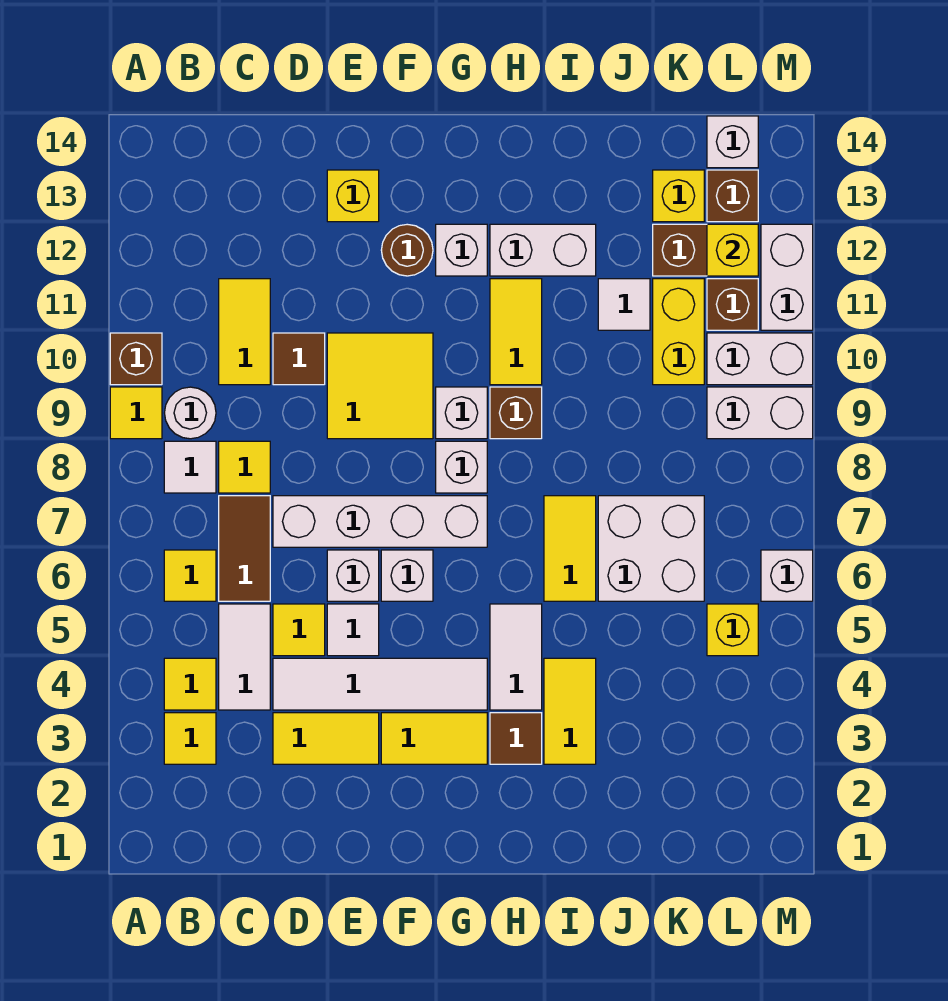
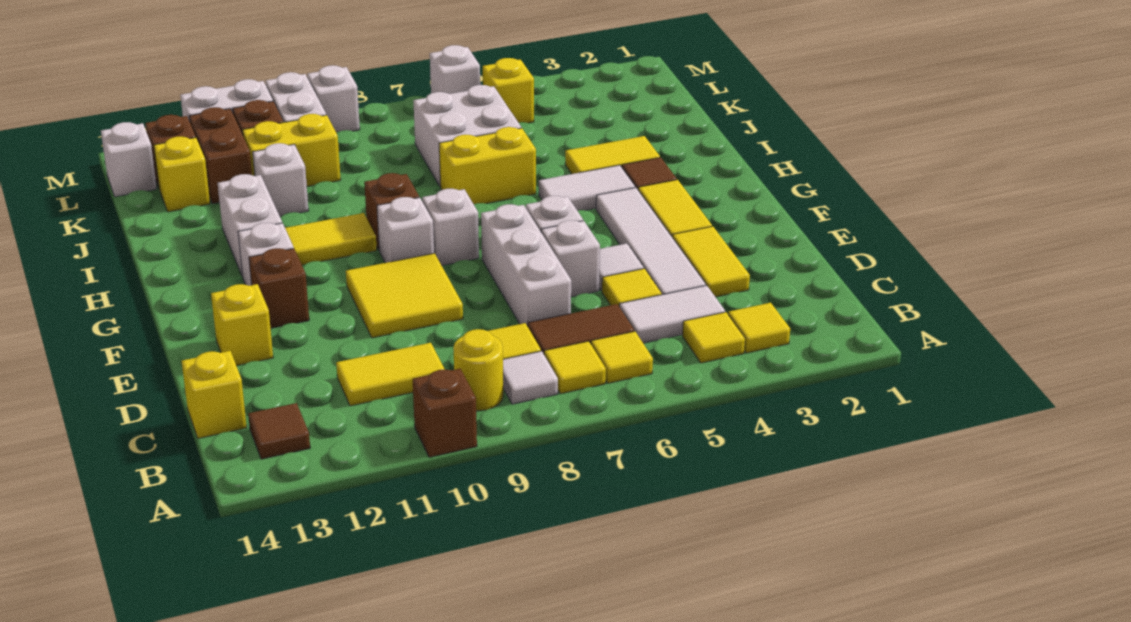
yellow tile A9 level 1 -> yellow tile B7 level 1
white round brick B9 level 1 -> yellow round brick B9 level 1
white brick D7:G7 level 1 -> white brick D7:F7 level 1
brown tile D10 level 1 -> brown tile B13 level 1
brown round brick F12 level 1 -> brown brick F12 level 1
yellow tile I6:I7 level 1 -> yellow brick I6:I7 level 1
white tile J11 level 1 -> white brick J11 level 1
white brick L9:M9 level 1 -> white brick M9 level 1
yellow brick L12 level 2 -> yellow brick C14 level 1

